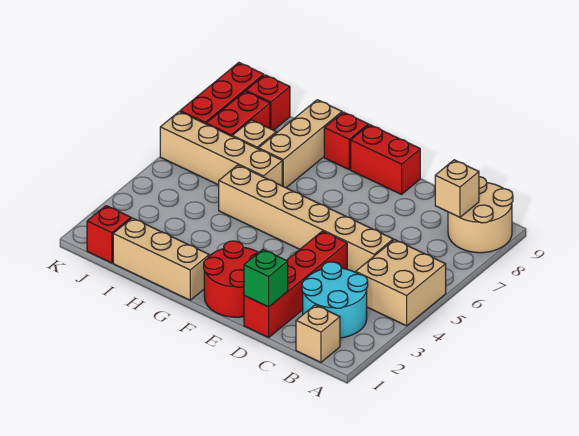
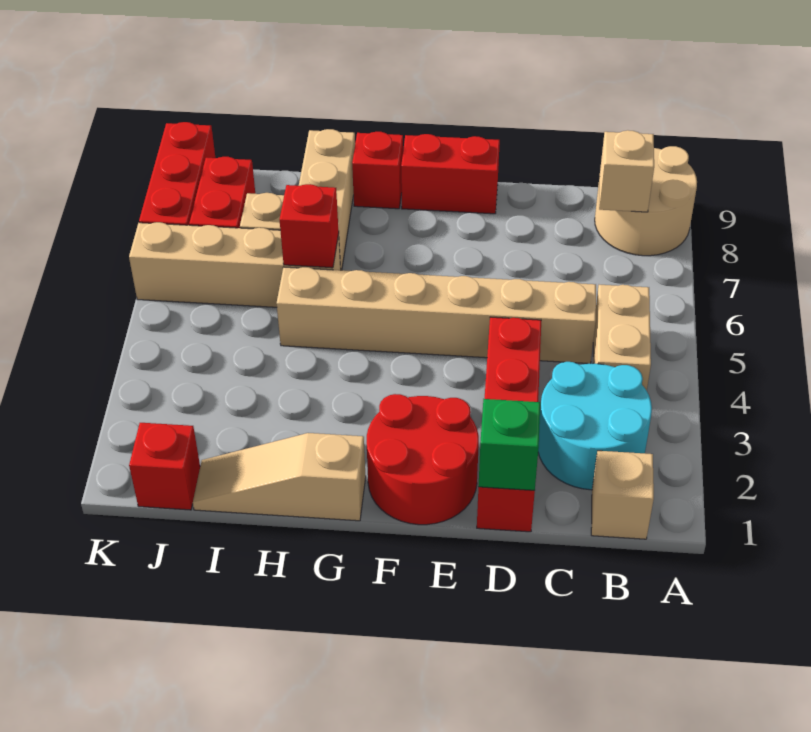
tan brick A4:B5 level 1 -> tan brick B4:B5 level 1
tan brick G1:I1 level 1 -> tan slope G1:I1 level 1 top G
red brick J9 level 1 -> red brick H6 level 2

